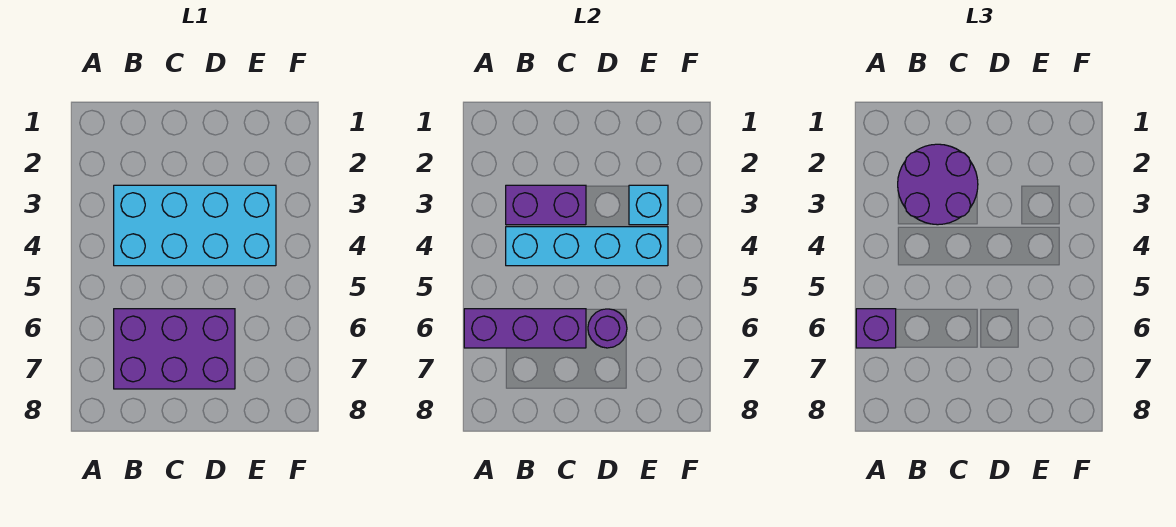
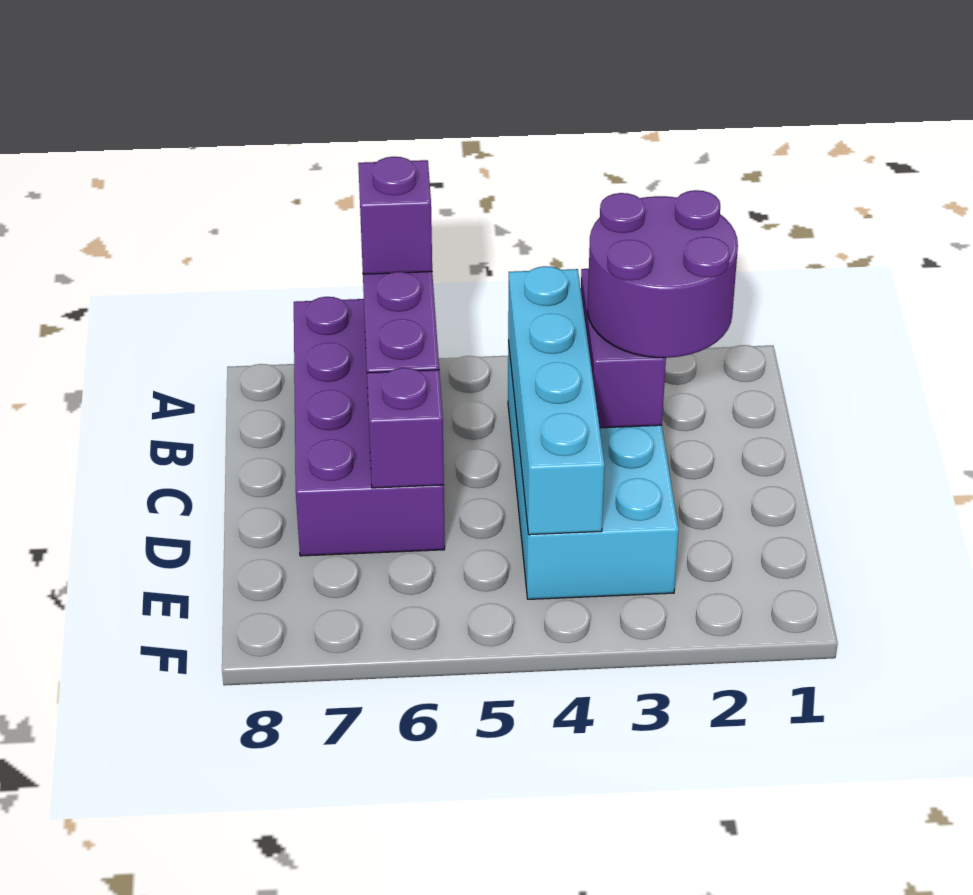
purple brick B6:D7 level 1 -> purple brick A6:D7 level 1
purple round brick D6 level 2 -> purple brick D6 level 2
cyan brick E3 level 2 -> none

